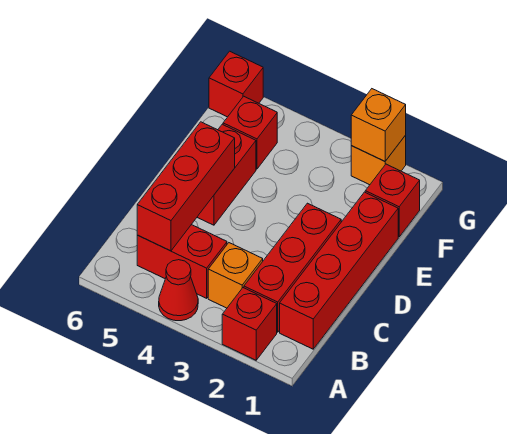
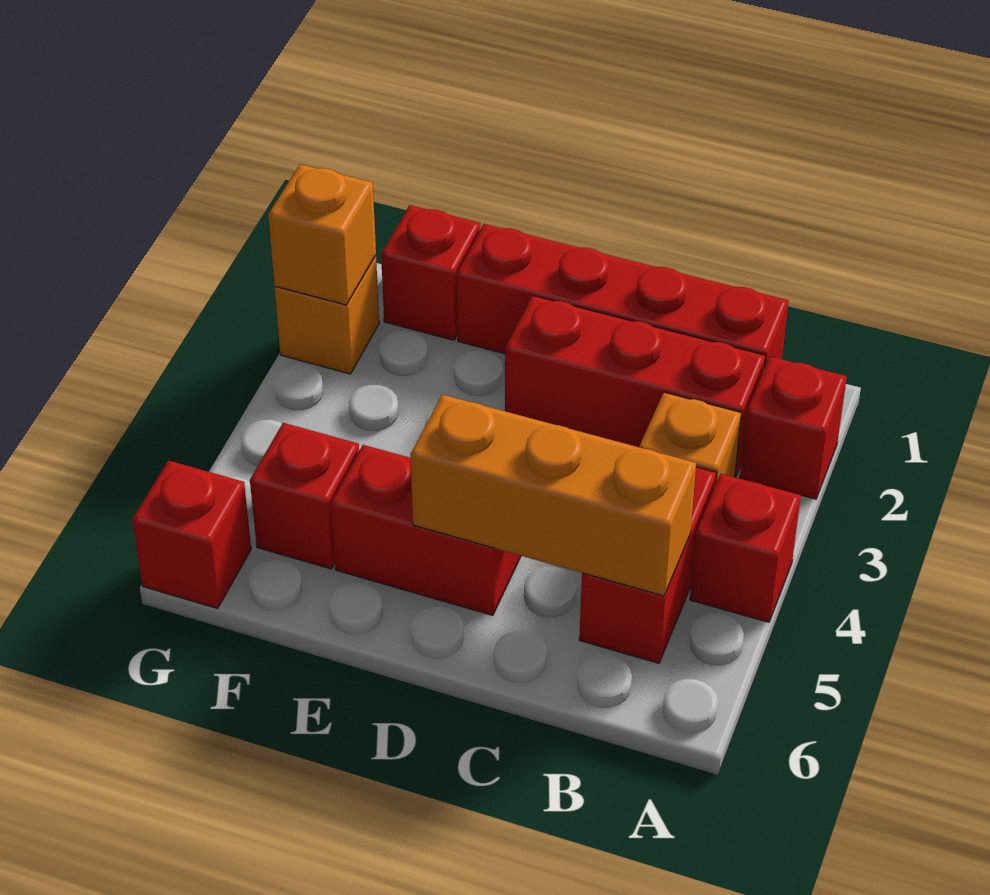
red cone A4 level 1 -> red brick A4 level 1
red brick B5:D5 level 2 -> orange brick B5:D5 level 2

